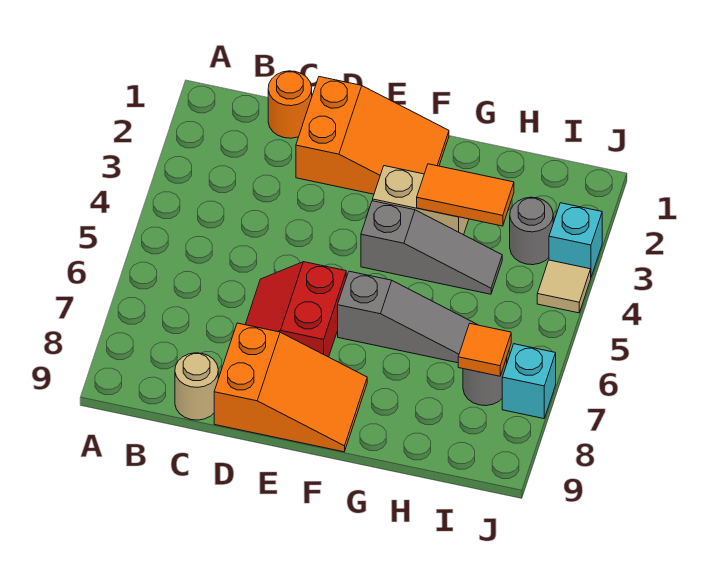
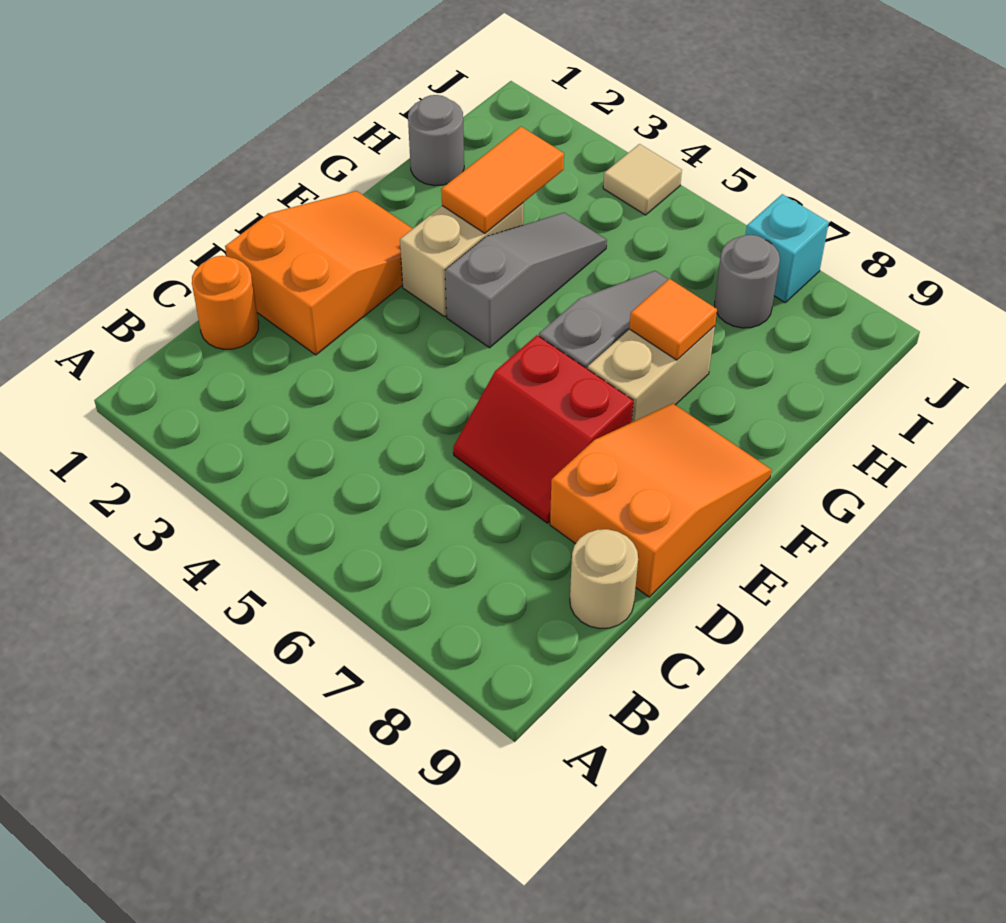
none -> tan brick F7:G7 level 1
grey round brick I3 level 1 -> grey round brick H1 level 1
orange tile I7 level 2 -> orange tile G7 level 2
cyan brick J3 level 1 -> none

